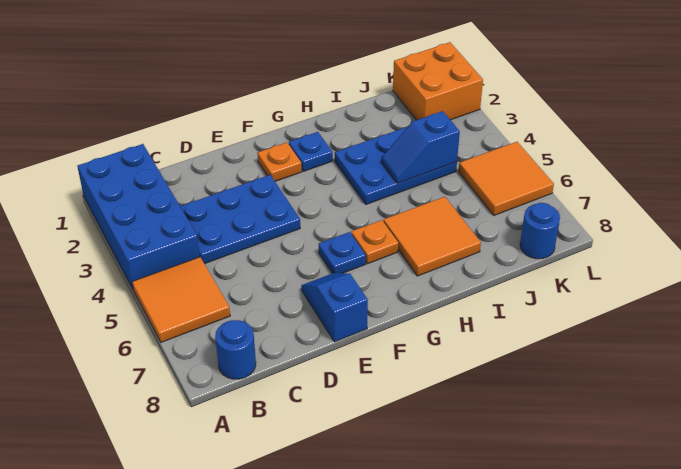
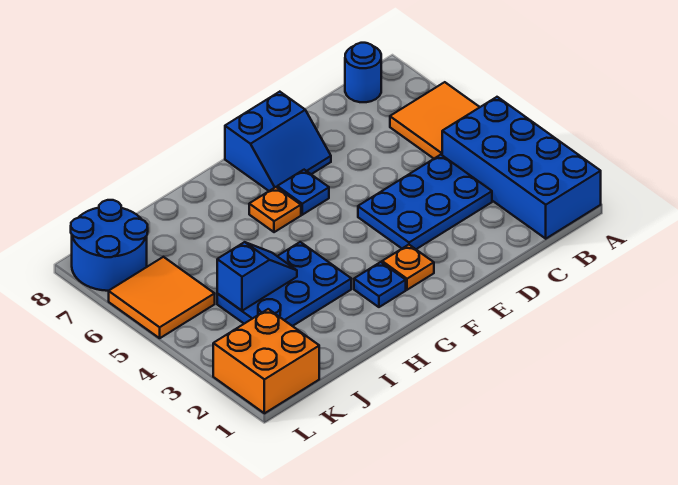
blue slope E7:E8 level 1 top 8 -> blue slope E7:F8 level 1 top 8
orange tile H6:I7 level 1 -> none
blue round brick K8 level 1 -> blue round brick K7:L8 level 1

